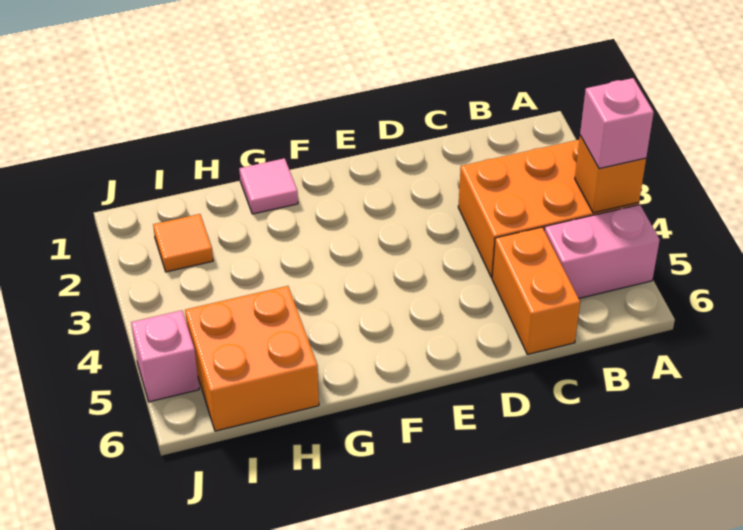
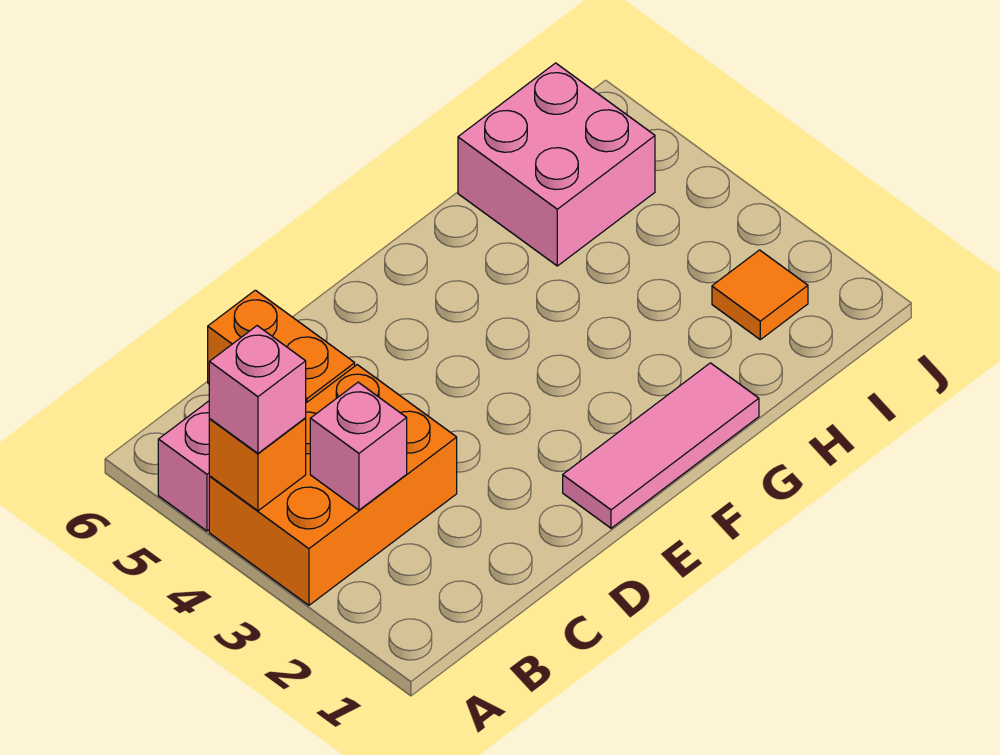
pink tile G1 level 1 -> pink tile E1:G1 level 1
orange brick H5:I6 level 1 -> pink brick H5:I6 level 1
pink brick J5 level 1 -> pink brick B3 level 2

